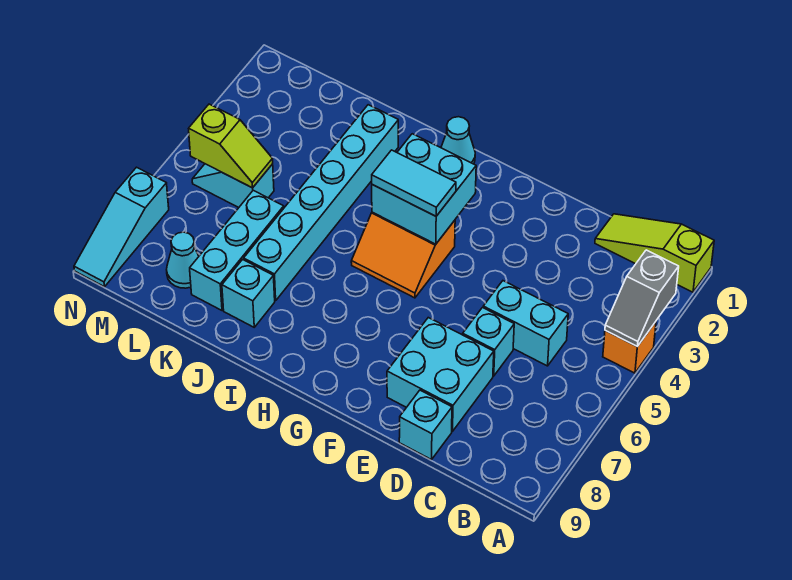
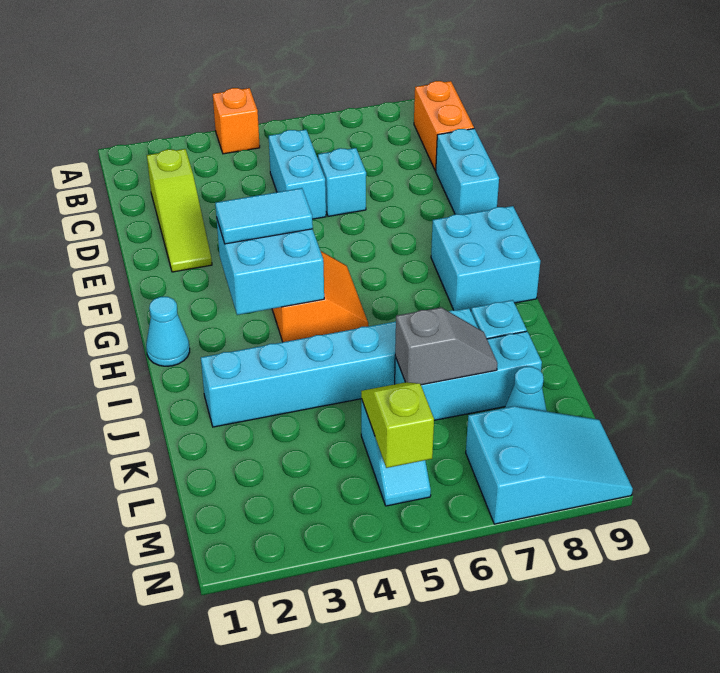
lime slope A1:C1 level 1 top A -> lime slope C2:E2 level 1 top C
grey slope A3:A4 level 2 top 3 -> grey slope K6:K7 level 2 top 6
none -> orange brick B9:C9 level 1
cyan brick D7:E8 level 1 -> cyan brick G8:H9 level 1
cyan brick D9 level 1 -> cyan brick D9:E9 level 1
cyan tile G4:H4 level 3 -> cyan tile G3:G4 level 3
cyan slope N7:N9 level 1 top 7 -> cyan slope M7:N9 level 1 top 7

